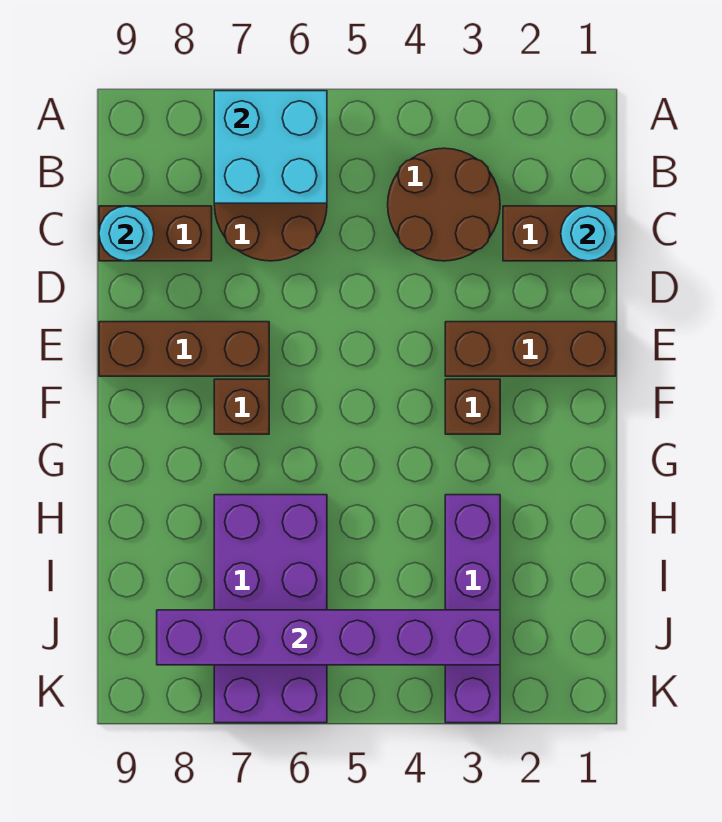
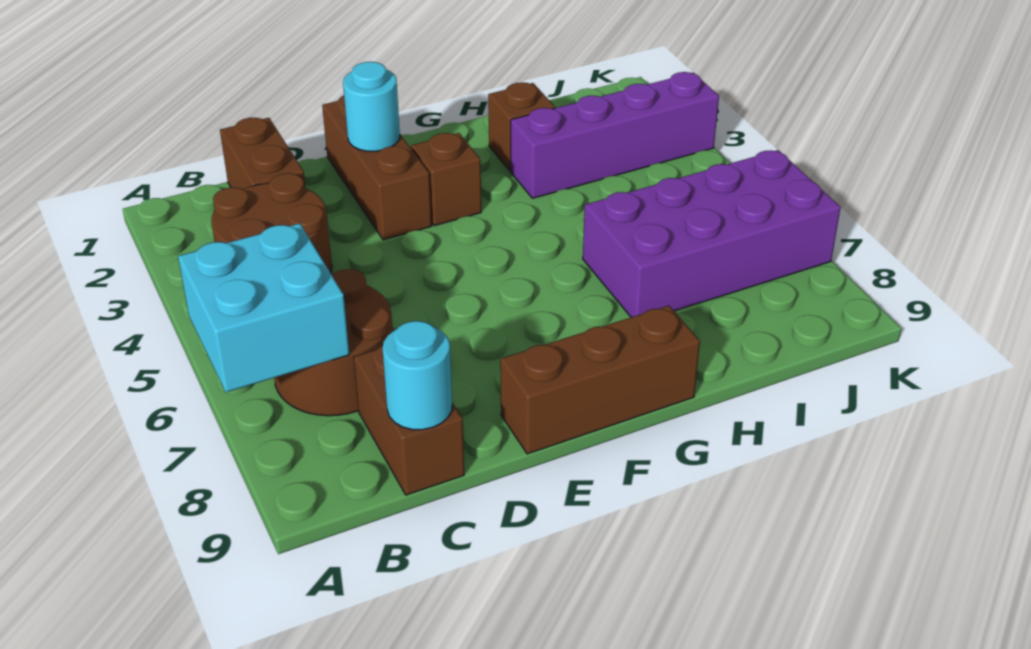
cyan round brick C1 level 2 -> cyan round brick E2 level 2
brown brick E7:E9 level 1 -> brown brick E9:G9 level 1
brown brick F7 level 1 -> brown brick H2 level 1
purple brick J3:J8 level 2 -> none

